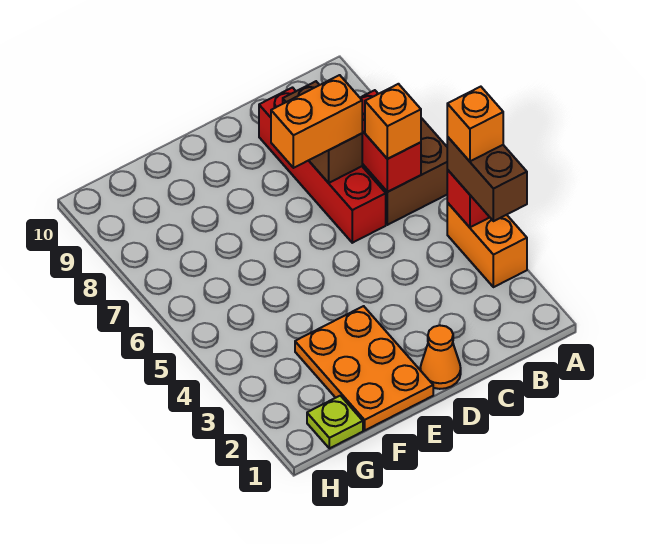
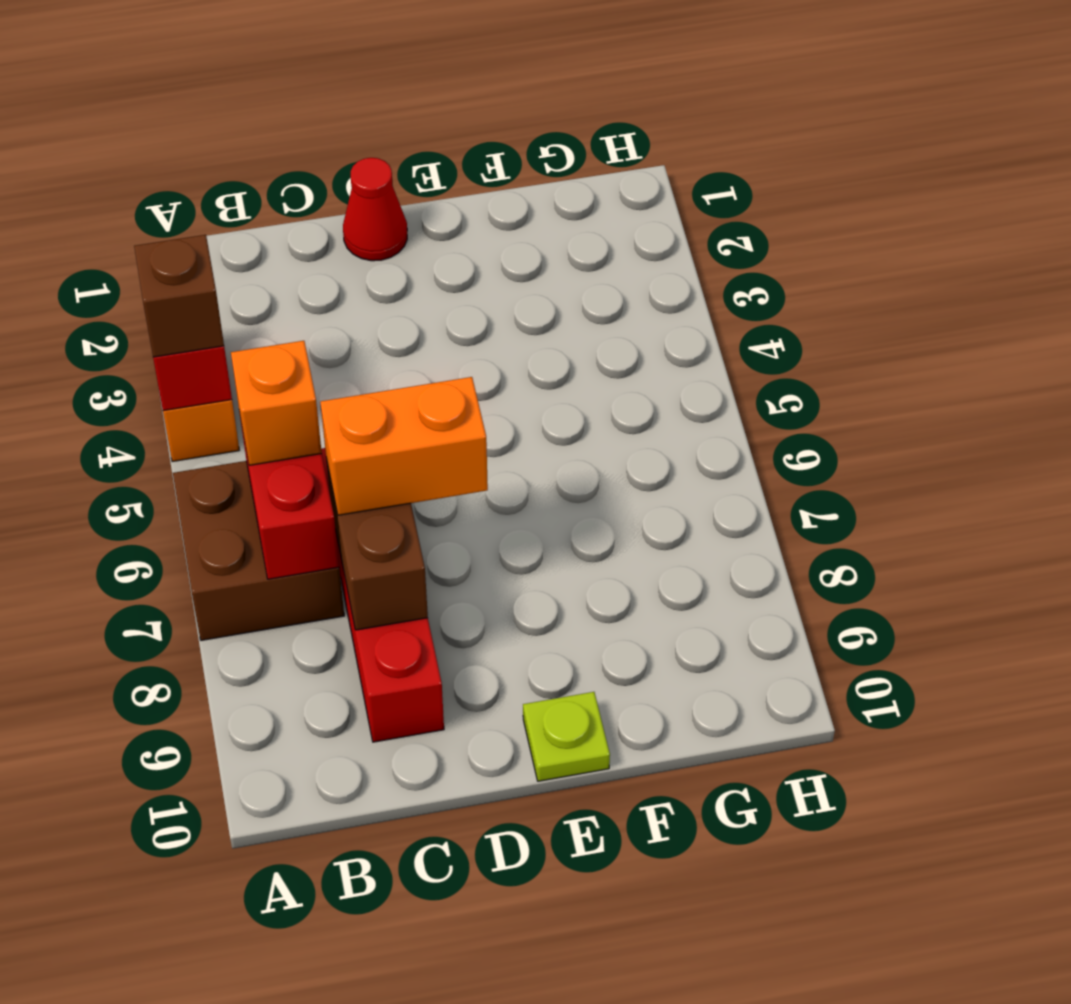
brown brick A3:A4 level 3 -> brown brick A4 level 3
orange brick A4 level 4 -> none
orange cone D1 level 1 -> red cone D1 level 1
orange plate E1:F3 level 1 -> none
lime plate G1 level 1 -> lime plate E10 level 1

